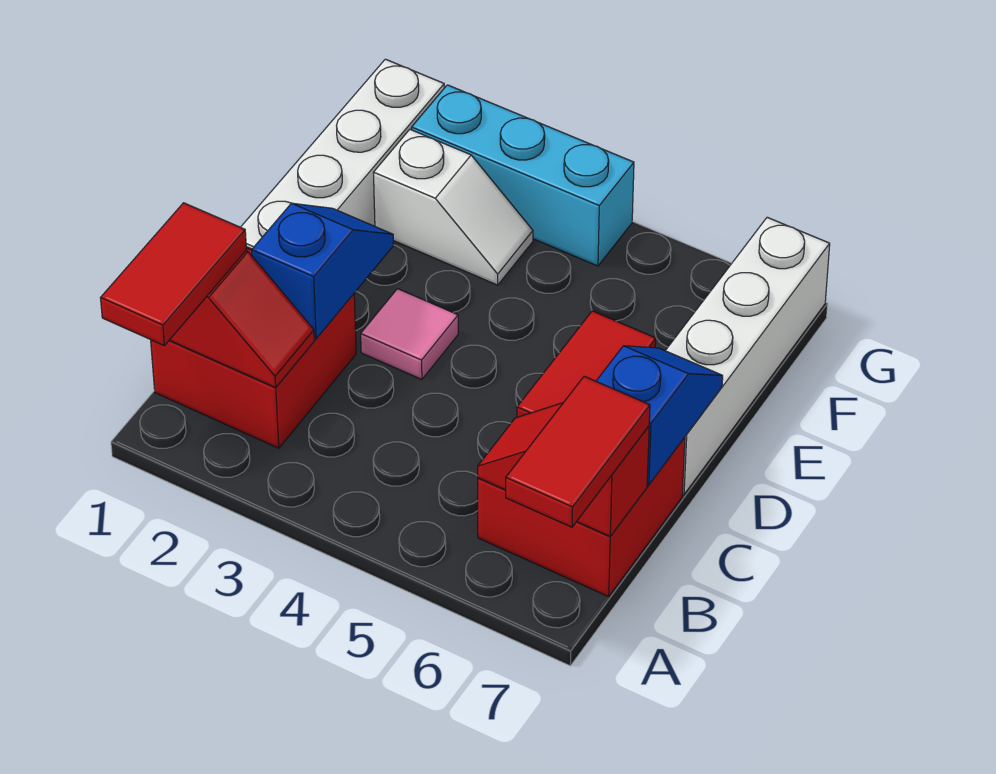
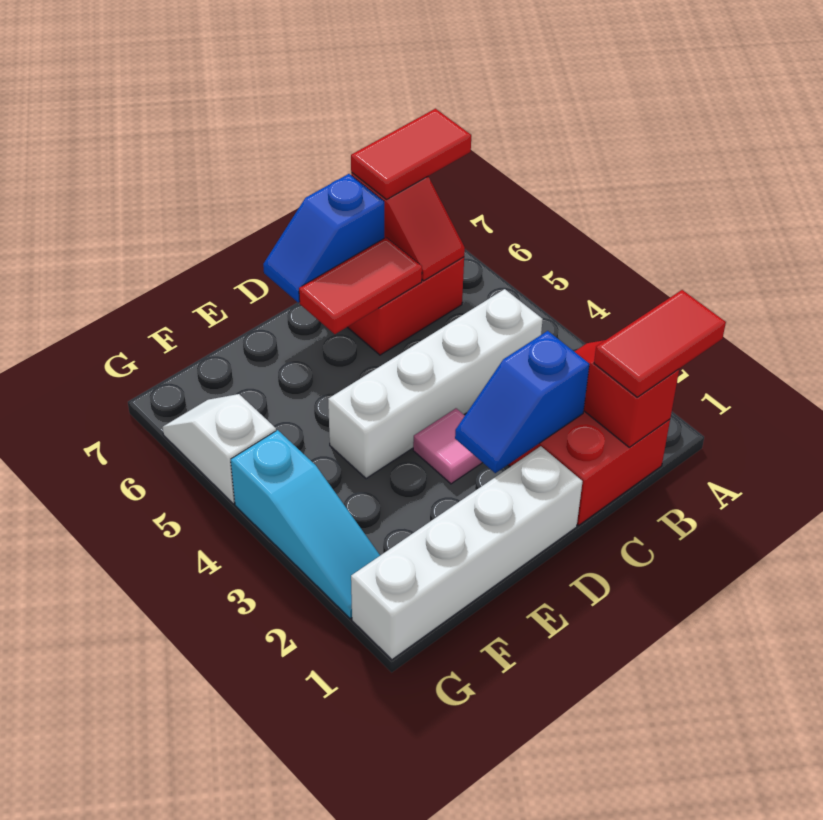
white brick D7:G7 level 1 -> white brick B4:E4 level 1
white slope F2:F3 level 1 top 2 -> white slope G5:G6 level 1 top 5
cyan brick G2:G4 level 1 -> cyan slope G2:G4 level 1 top 4

